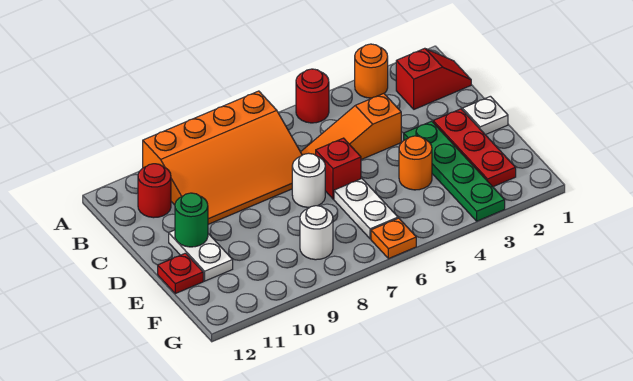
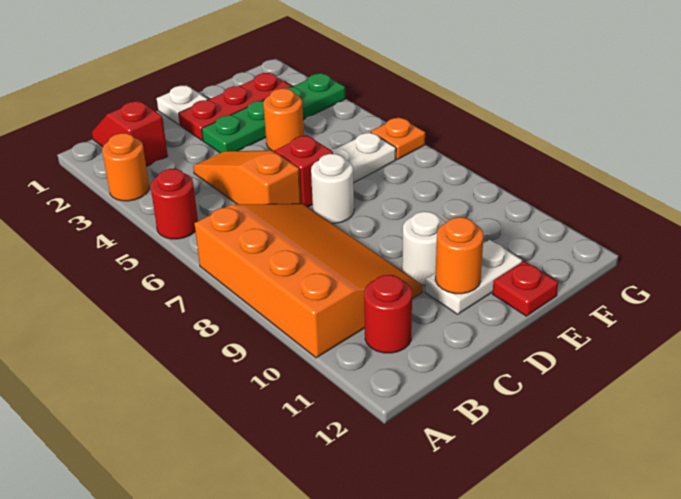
orange slope C4:C6 level 1 top 4 -> orange slope C4:C6 level 1 top 6
green round brick D11 level 2 -> orange round brick D11 level 2
white round brick F8 level 1 -> white round brick D10 level 1

